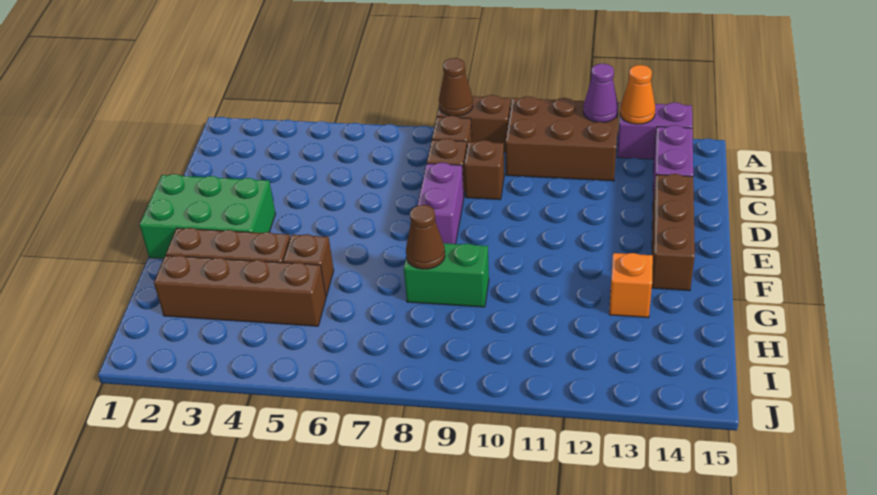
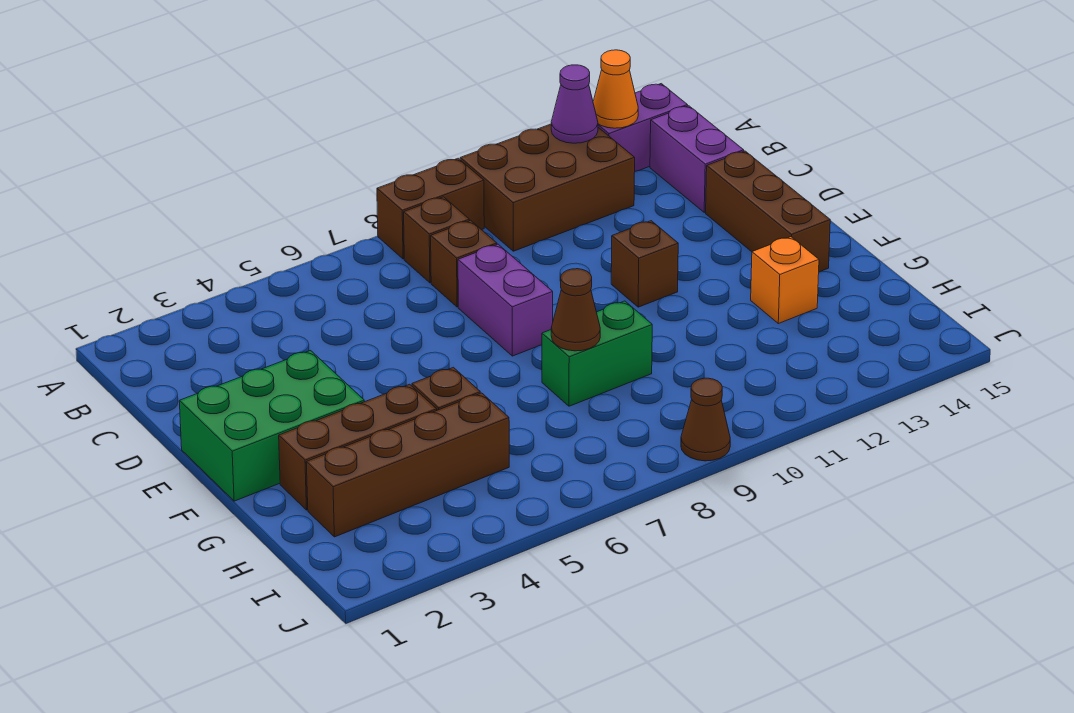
brown cone A8 level 2 -> brown cone J9 level 1
brown brick C9 level 1 -> brown brick E11 level 1

